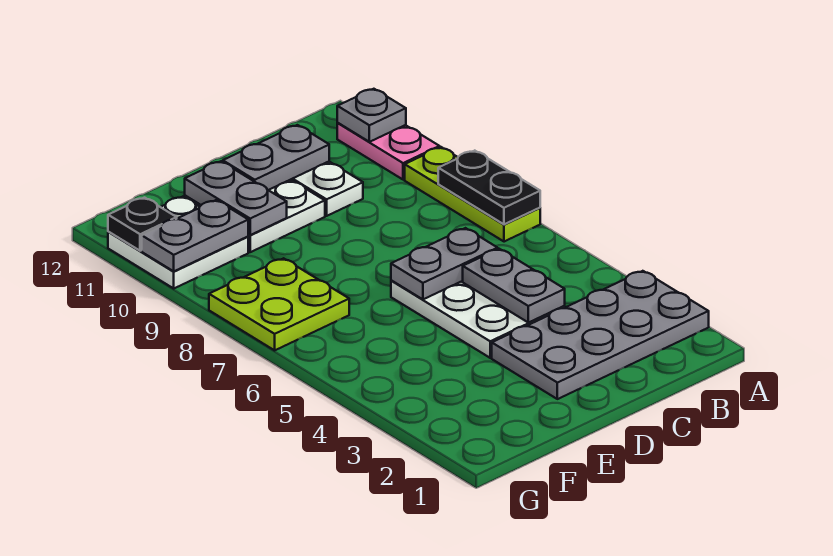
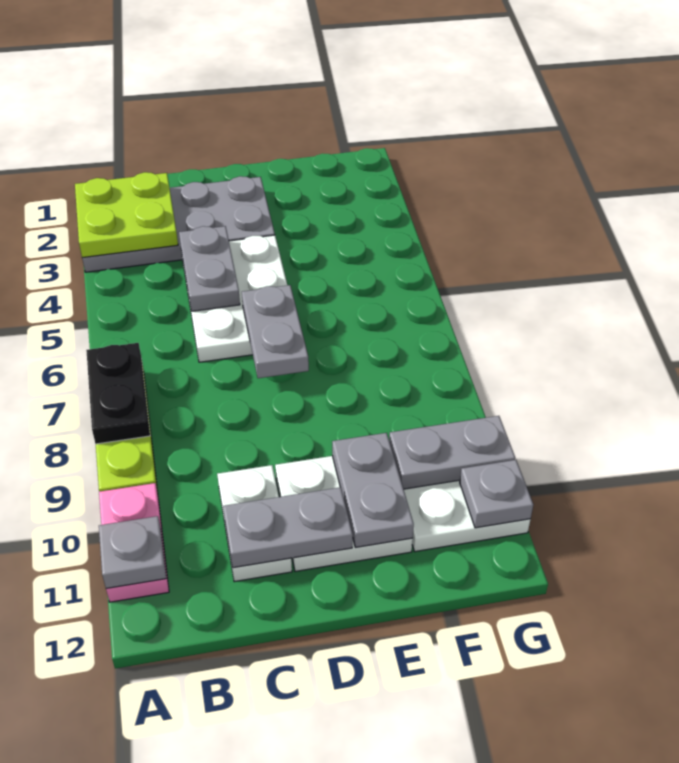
grey plate C6:D6 level 2 -> grey plate D6:D7 level 2
lime plate F7:G8 level 1 -> lime plate A2:B3 level 2
black plate G11 level 2 -> grey plate G11 level 2

